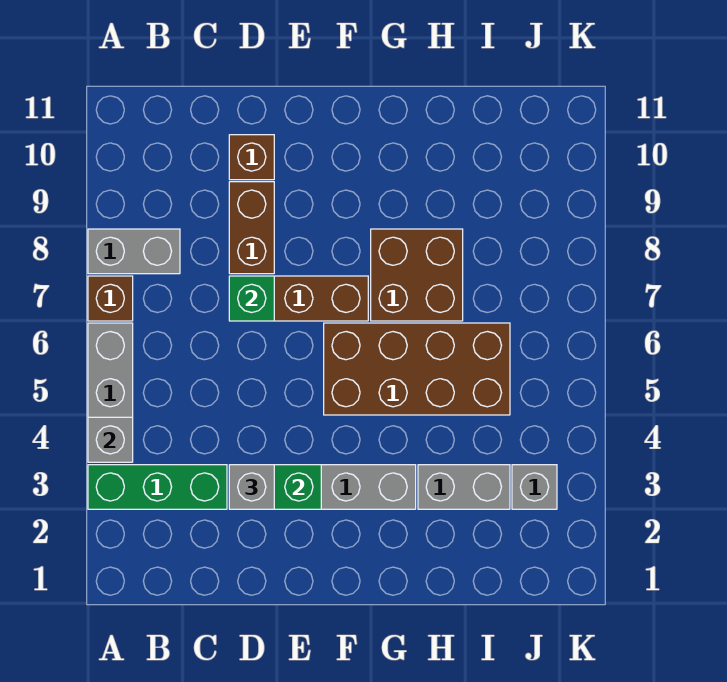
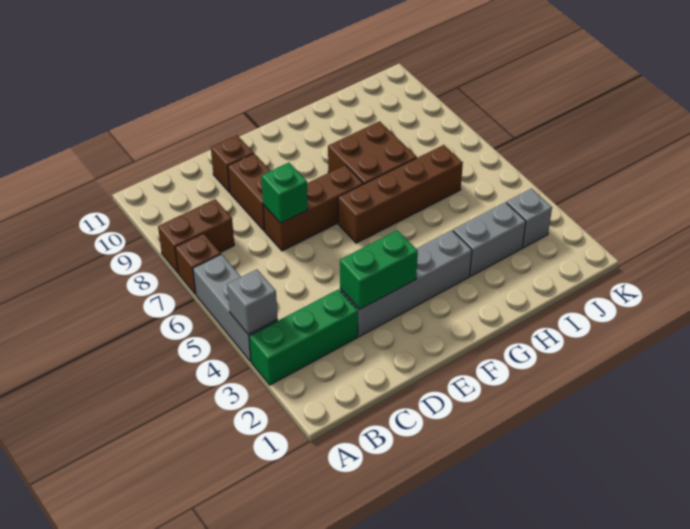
grey brick A8:B8 level 1 -> brown brick A8:B8 level 1
grey brick D3 level 3 -> none
brown brick F5:I6 level 1 -> brown brick F6:I6 level 1

